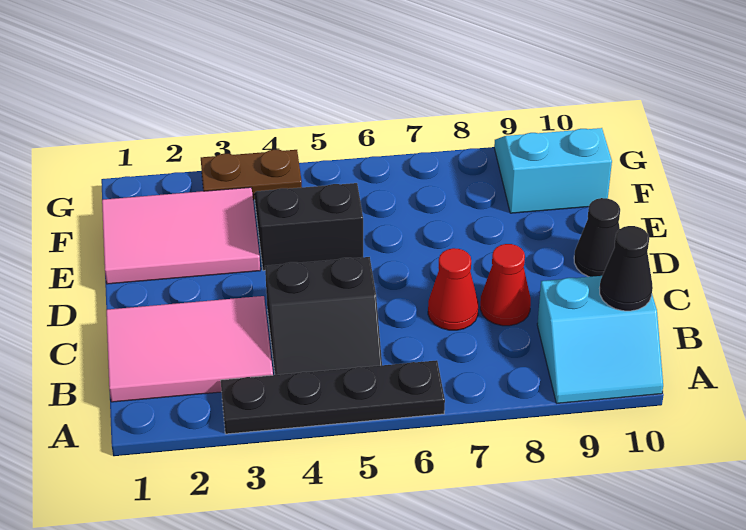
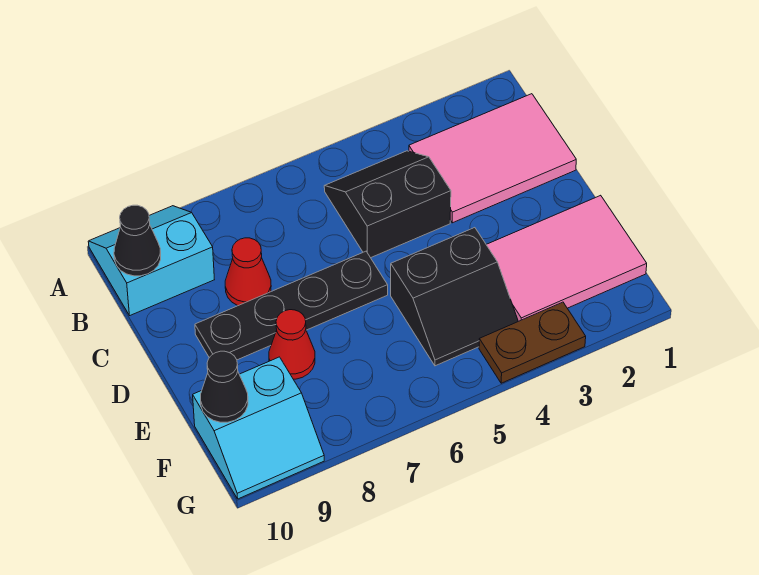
black plate A3:A6 level 1 -> black plate D6:D9 level 1
red cone C7 level 1 -> red cone E8 level 1
black cone D10 level 1 -> black cone F10 level 2

